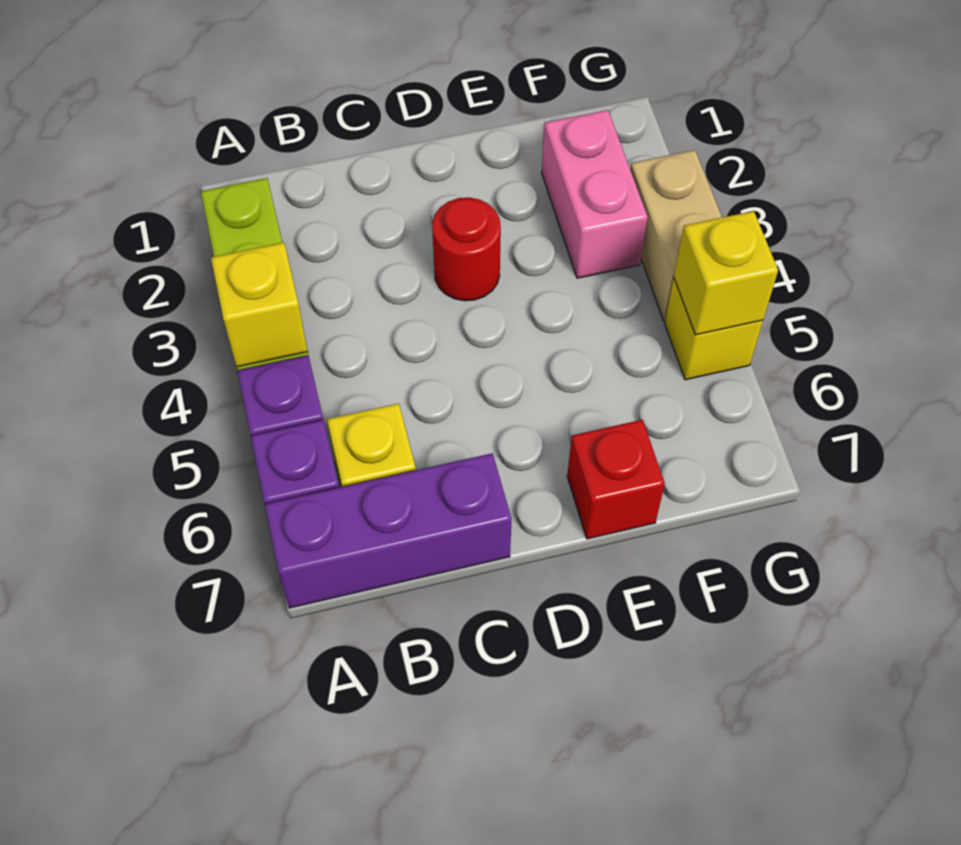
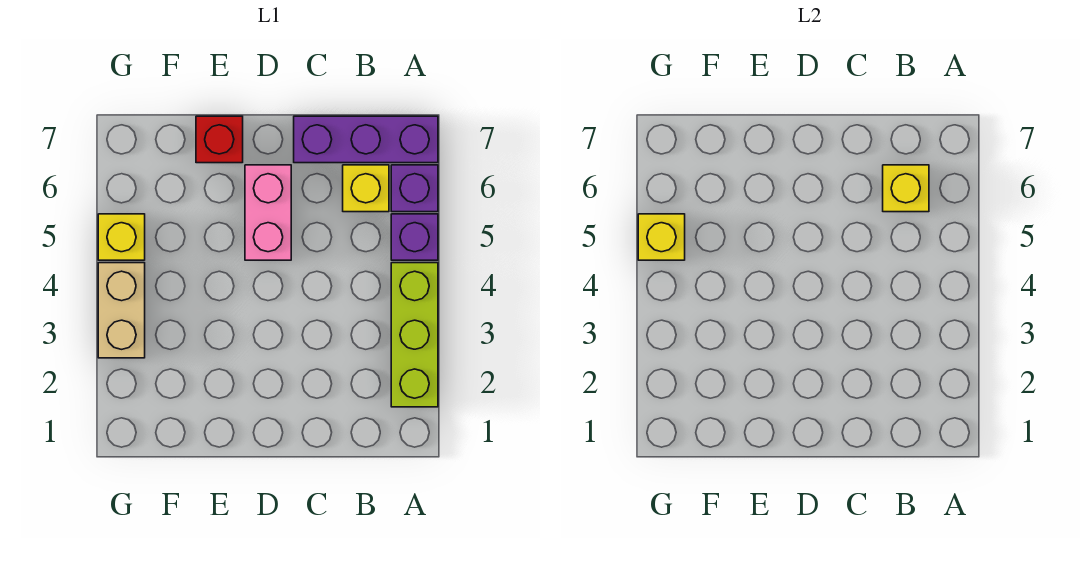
yellow brick A4 level 2 -> yellow brick B6 level 2
red round brick D3 level 1 -> none
pink brick F2:F3 level 1 -> pink brick D5:D6 level 1

